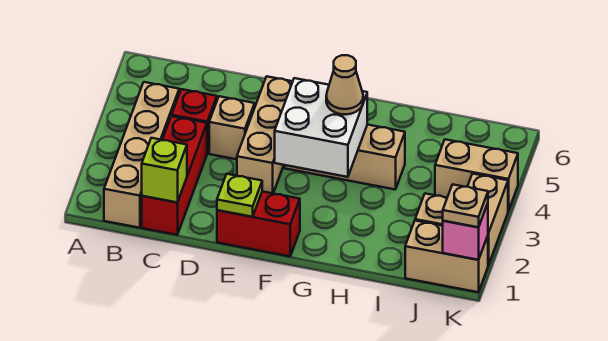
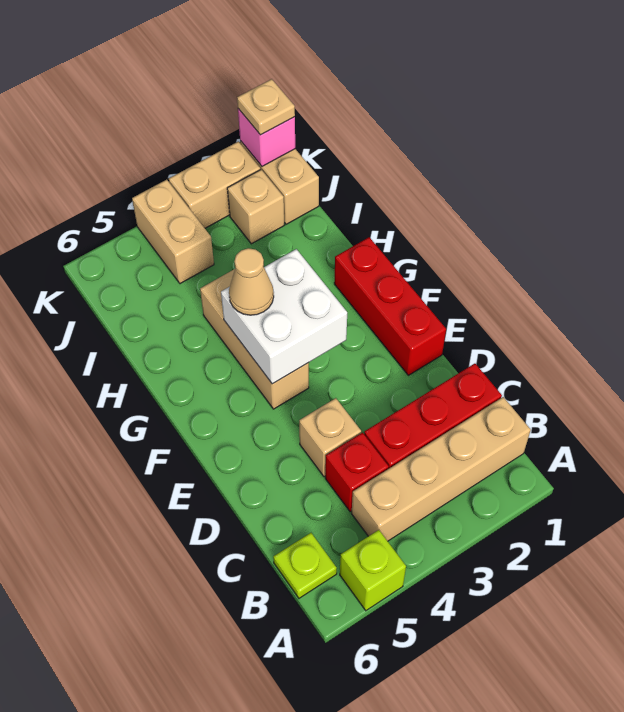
lime brick C1 level 2 -> lime brick A5 level 1
red brick E1:F1 level 1 -> red brick E1:G1 level 1
lime plate E1 level 2 -> lime plate B6 level 1
tan brick E3:E5 level 1 -> none

